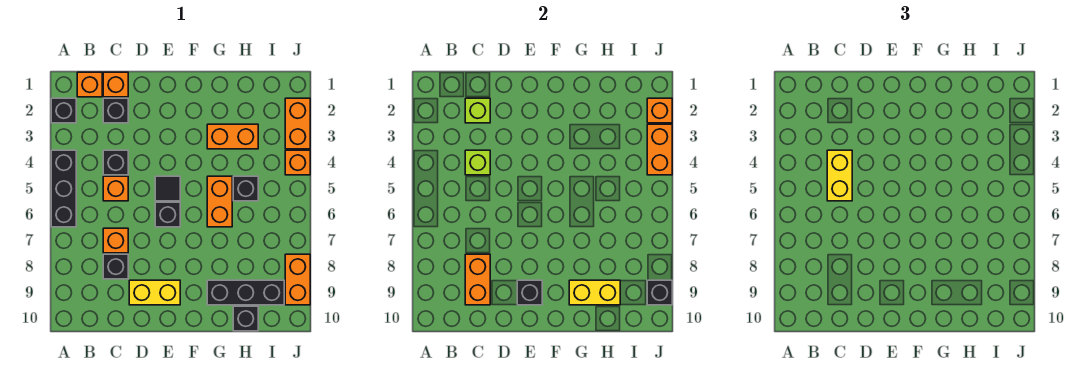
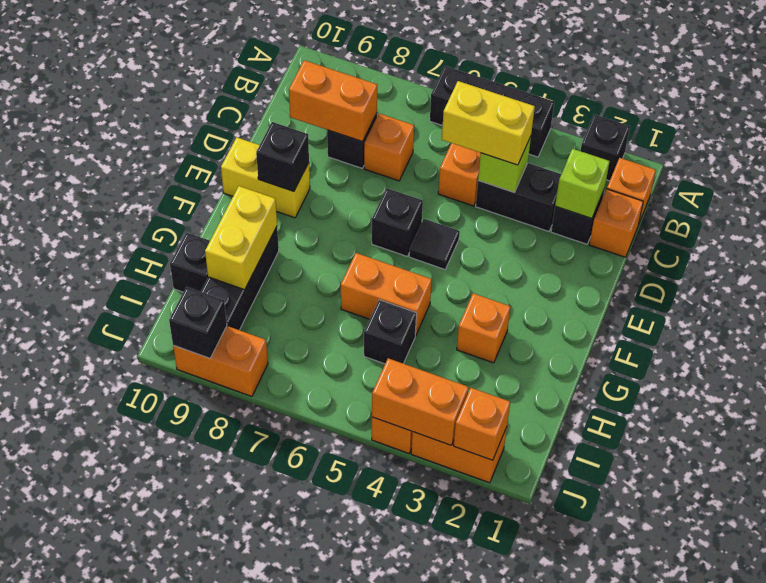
black brick C4 level 1 -> black brick C3:C4 level 1
yellow brick D9:E9 level 1 -> yellow brick E9:E10 level 1
orange brick G3:H3 level 1 -> orange brick G3 level 1

